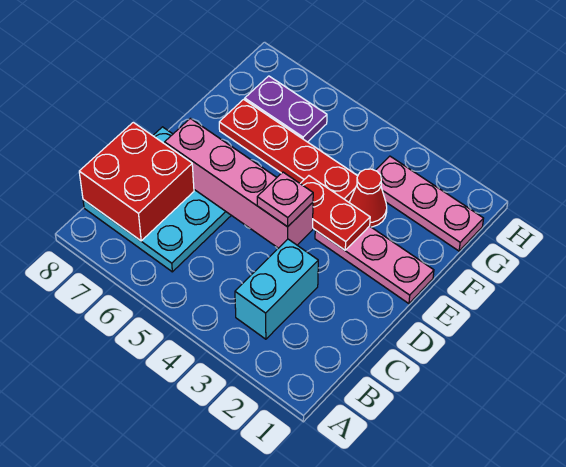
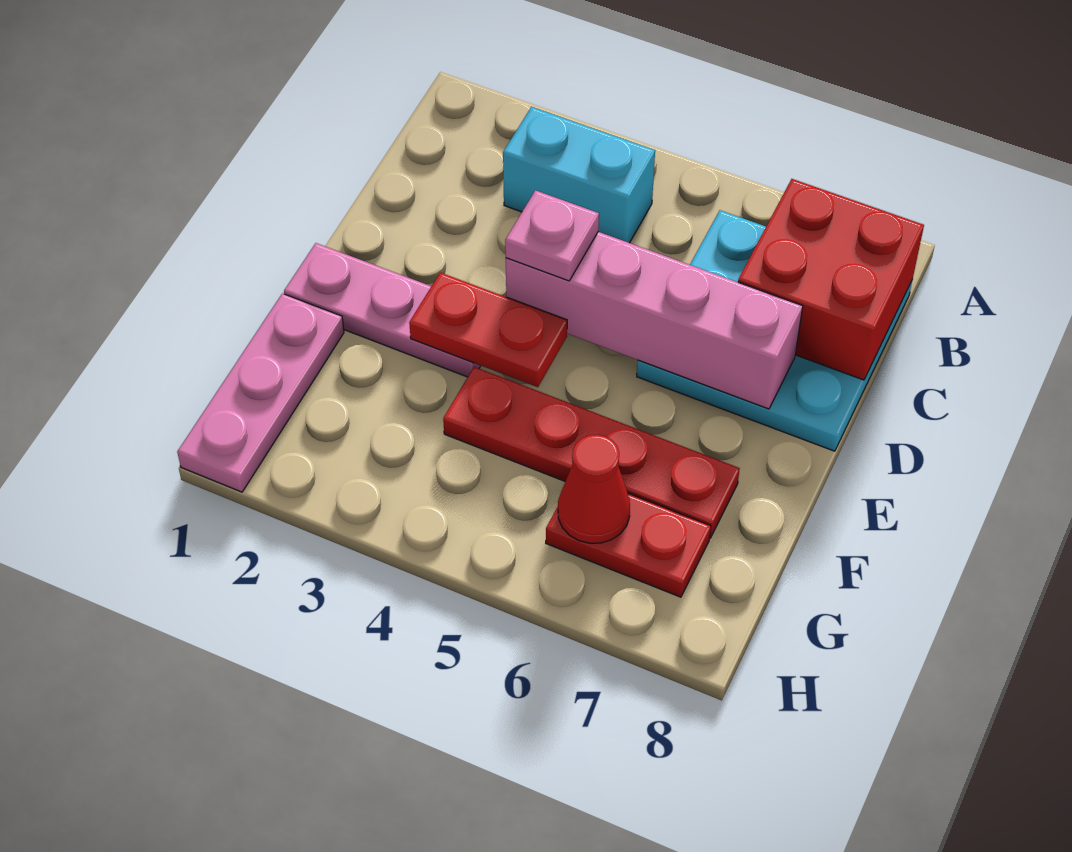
cyan brick B3:C3 level 1 -> cyan brick B3:B4 level 1
red cone F3 level 1 -> red cone G6 level 2
pink plate G1:G3 level 1 -> pink plate F1:H1 level 1
purple plate G6:G7 level 1 -> red plate G6:G7 level 1

